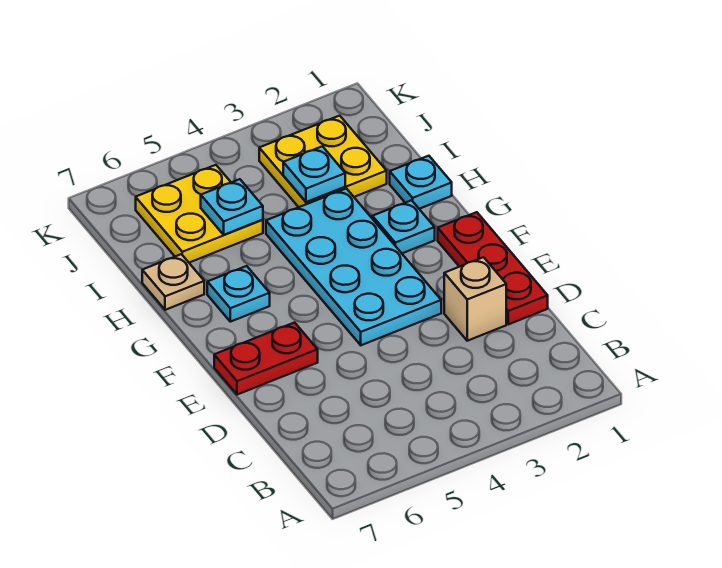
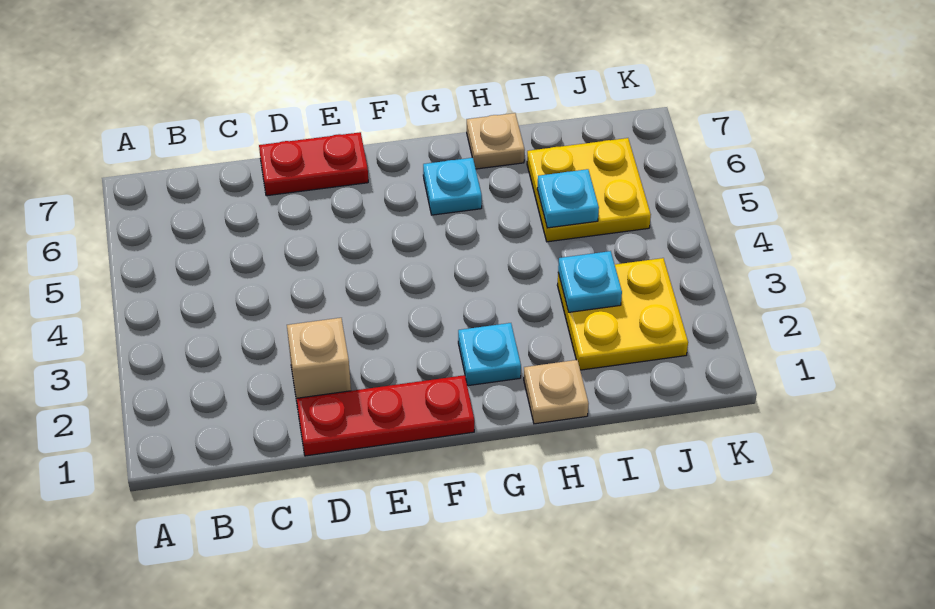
cyan plate E3:H4 level 1 -> none
red plate E6:E7 level 1 -> red plate D7:E7 level 1
cyan plate H1 level 1 -> tan plate H1 level 1

